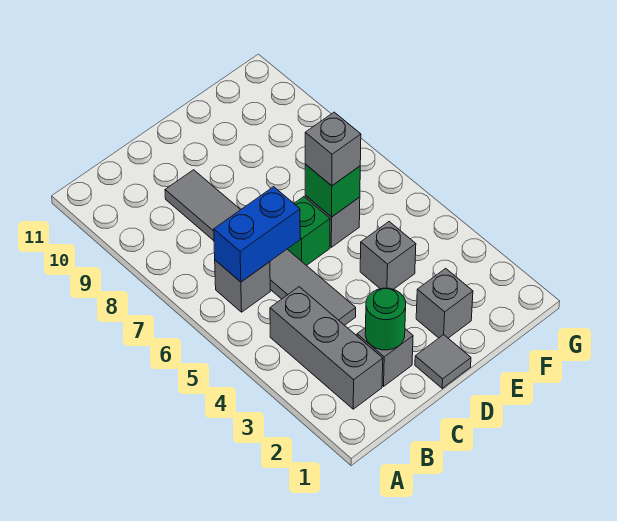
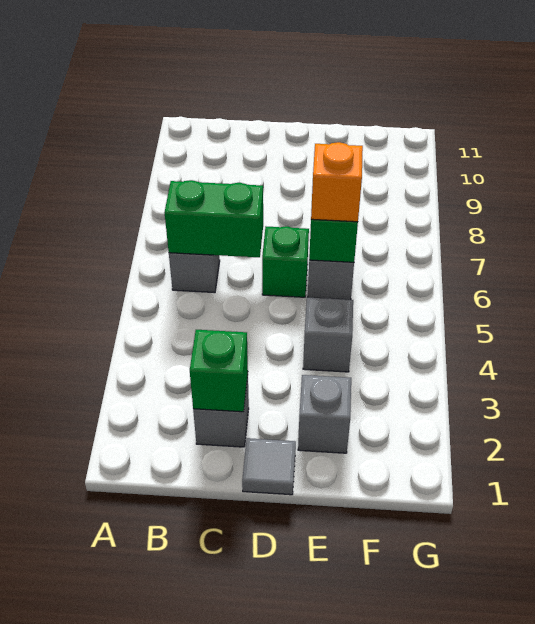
grey brick B2:B4 level 1 -> none
blue brick B6:C6 level 2 -> green brick B6:C6 level 2
green round brick C2 level 2 -> green brick C2 level 2
grey tile C4:C9 level 1 -> none
grey brick E6 level 3 -> orange brick E6 level 3

